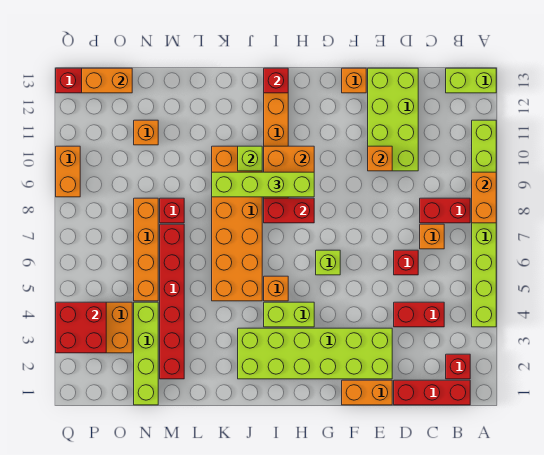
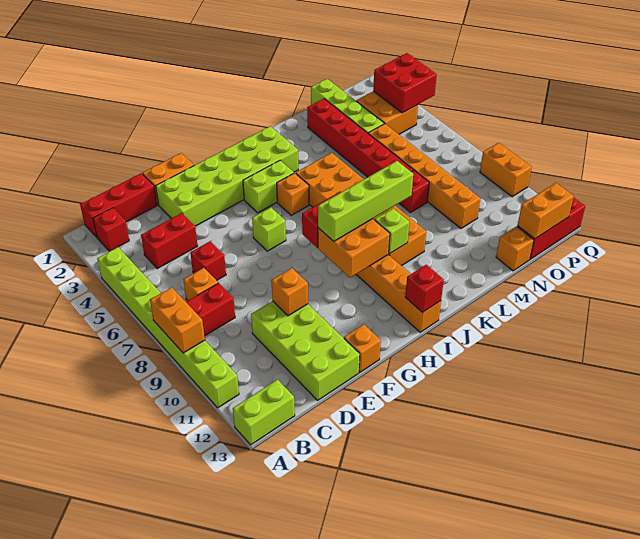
orange brick N5:N8 level 1 -> orange brick N5:N10 level 1
orange brick N11 level 1 -> orange brick N13 level 1

